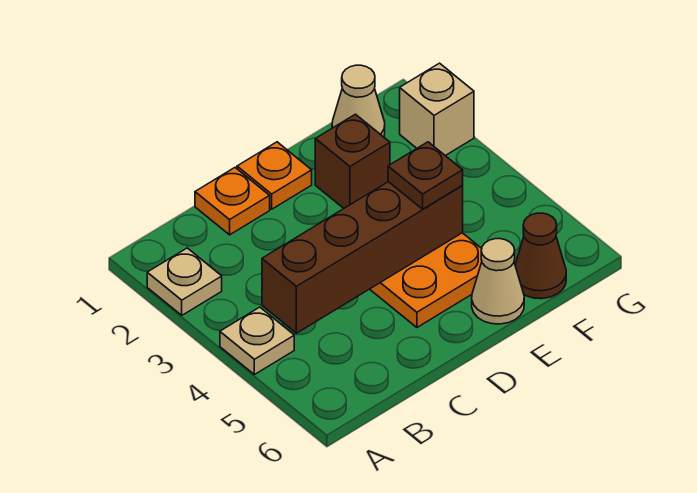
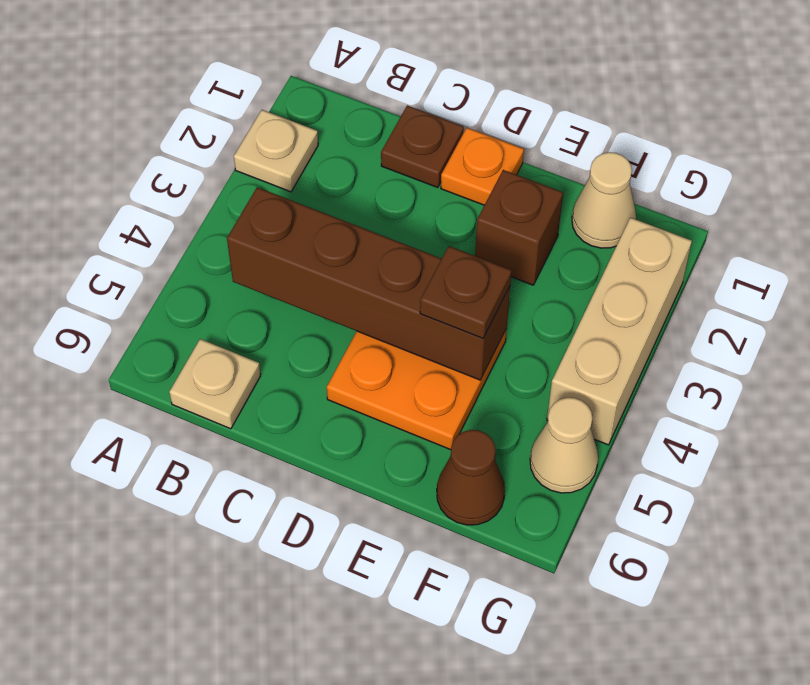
tan plate A4 level 1 -> tan plate B6 level 1
orange plate C1 level 1 -> brown plate C1 level 1
tan cone E6 level 1 -> tan cone G5 level 1
tan brick G2 level 1 -> tan brick G2:G4 level 1

